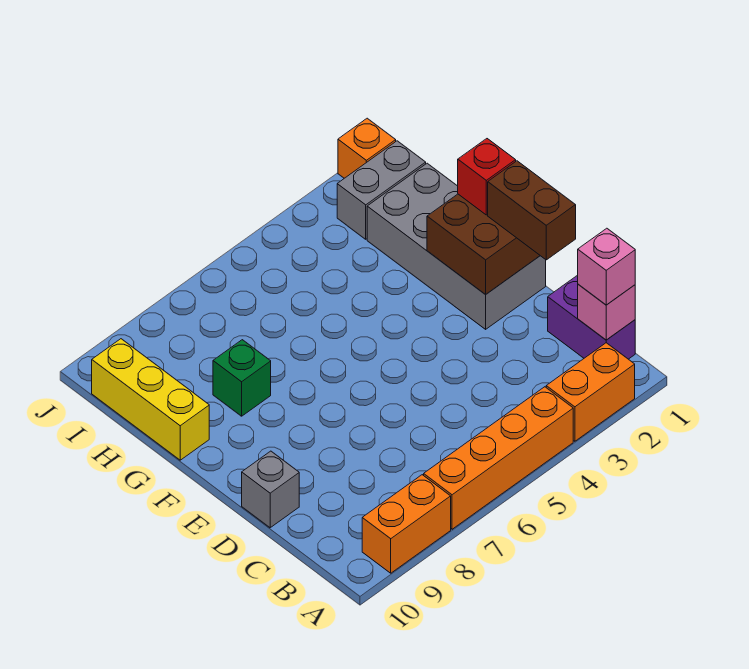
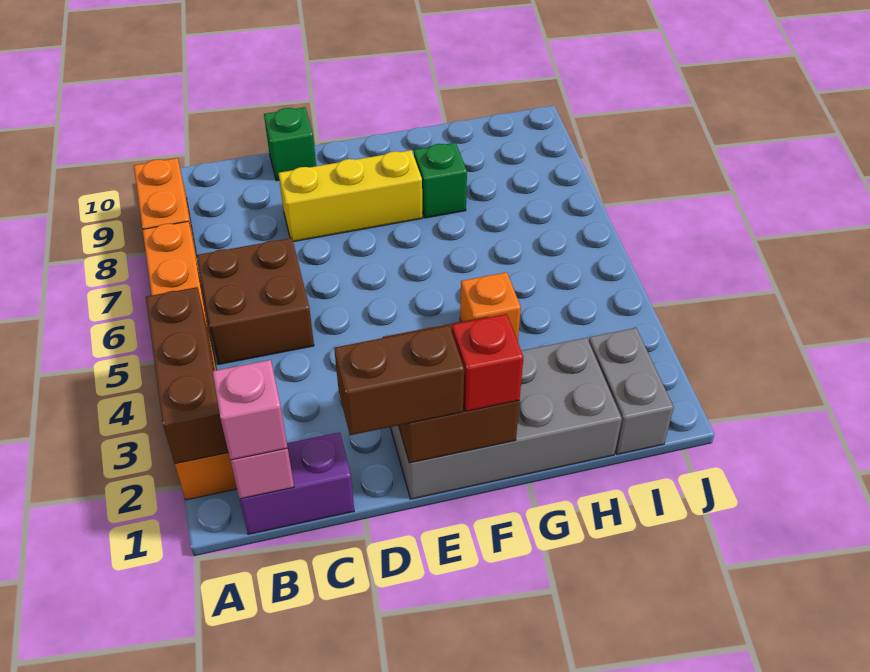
none -> brown brick A2:A4 level 2
none -> brown brick B5:C6 level 1
grey brick D10 level 1 -> green brick D10 level 1
yellow brick G10:I10 level 1 -> yellow brick D8:F8 level 1
orange brick J1 level 1 -> orange brick G4 level 1

